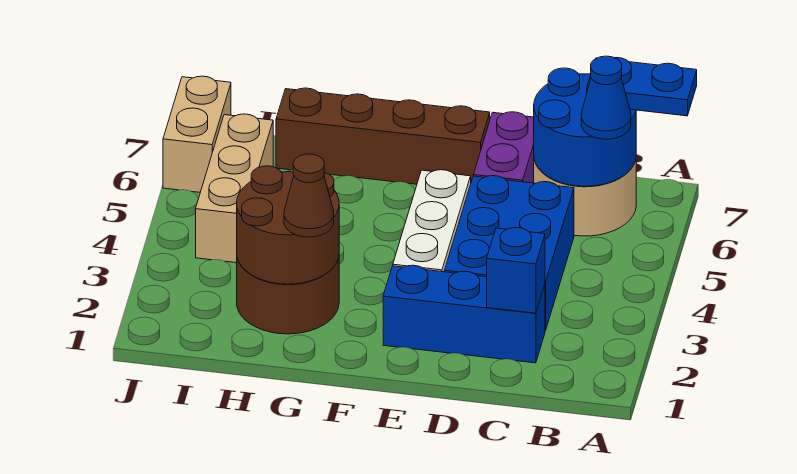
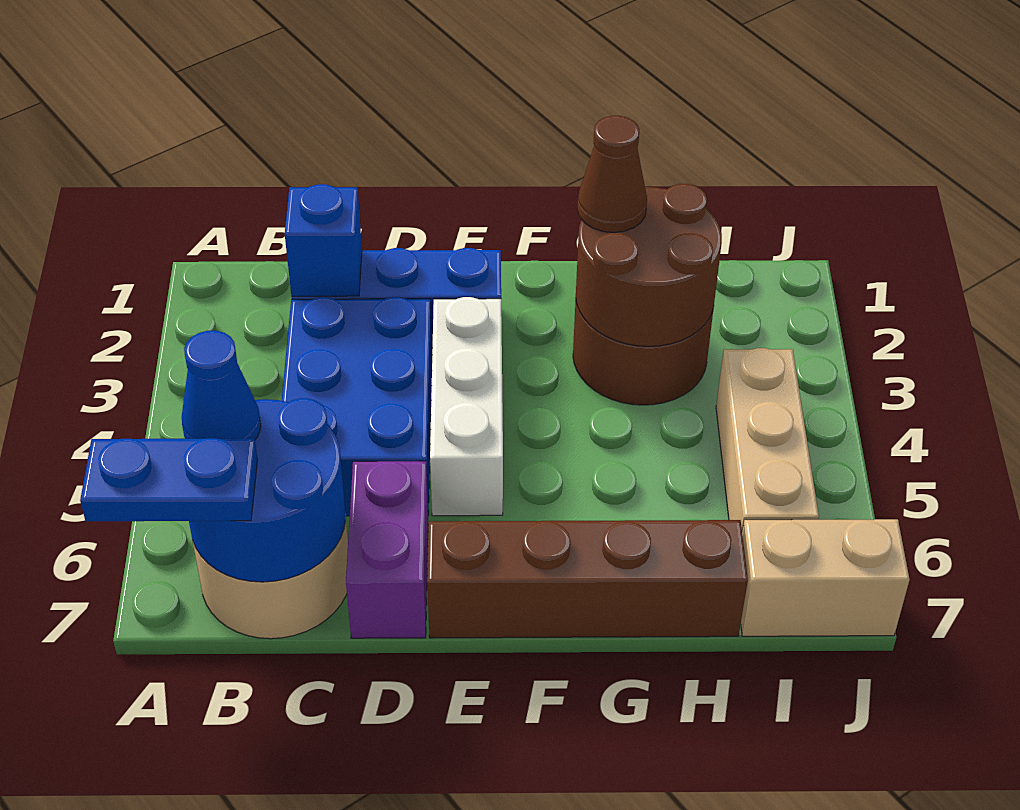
tan brick J6:J7 level 1 -> tan brick I7:J7 level 1

